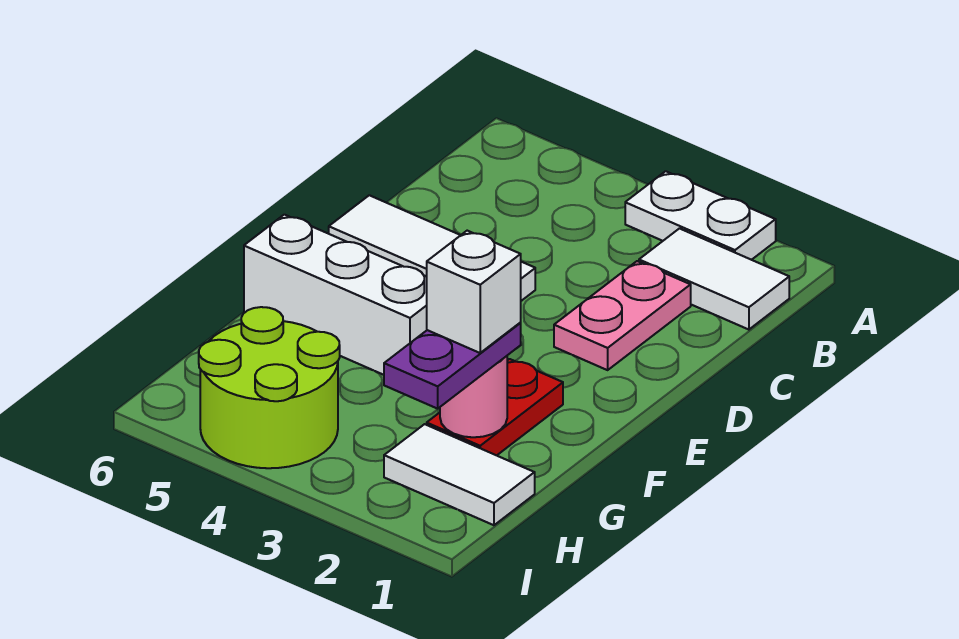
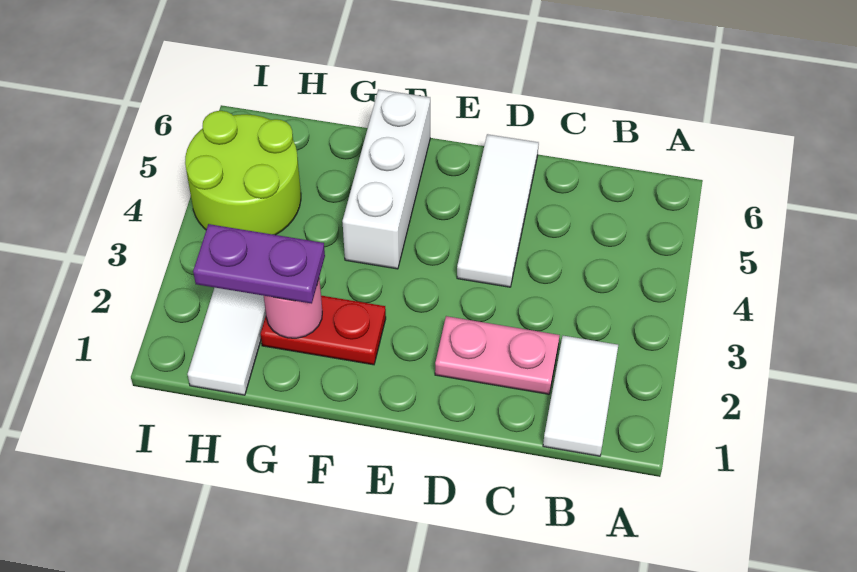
white plate A2:A3 level 1 -> none
white brick G2 level 4 -> none

